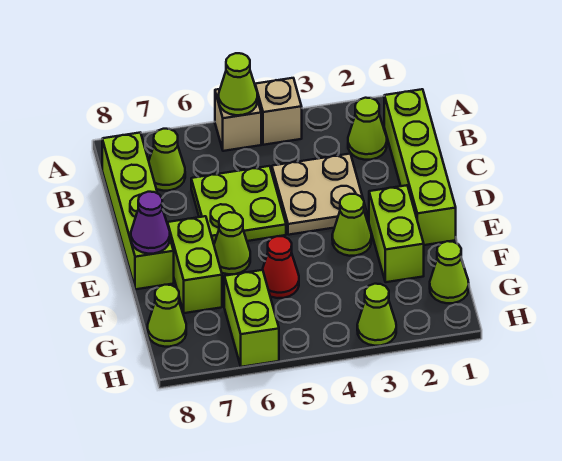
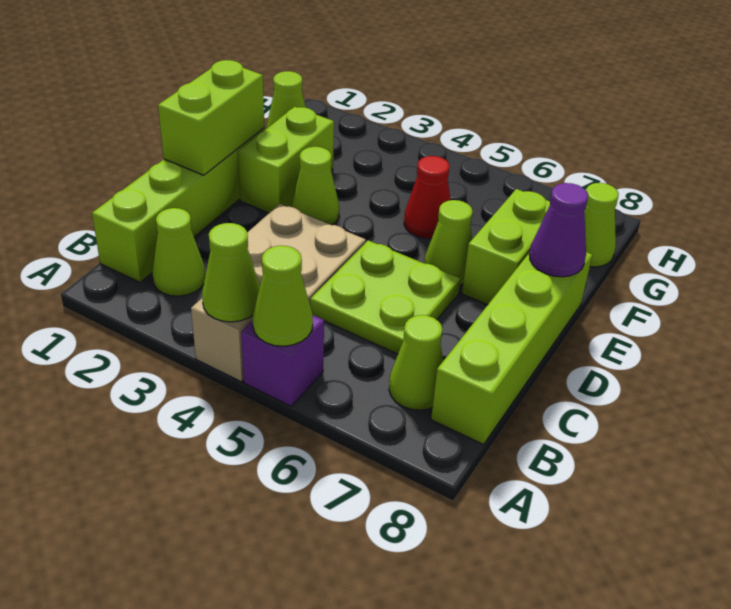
tan brick A5 level 1 -> purple brick A5 level 1
lime brick G6:H6 level 1 -> lime brick D1:E1 level 2
lime cone H3 level 1 -> lime cone A4 level 2

